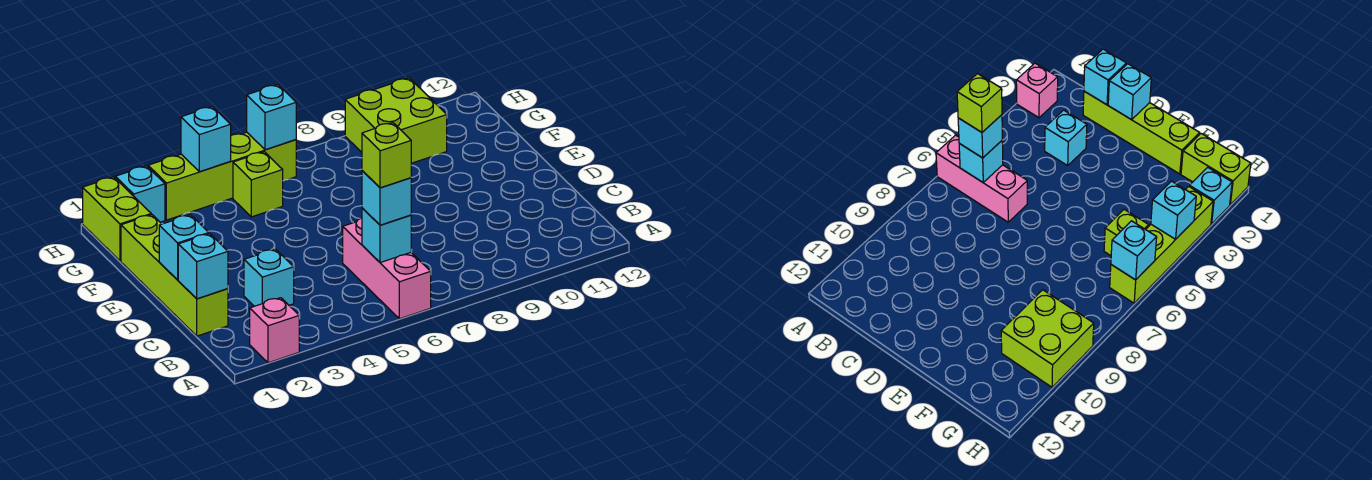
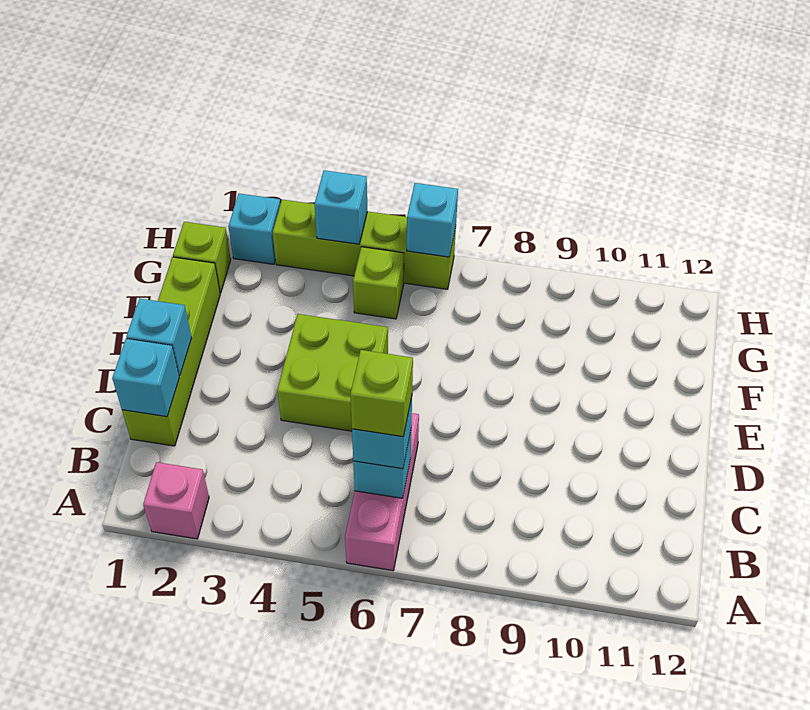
cyan brick C3 level 1 -> none
lime brick G1:H1 level 1 -> lime brick G1 level 1
lime brick G9:H10 level 1 -> lime brick D4:E5 level 1

